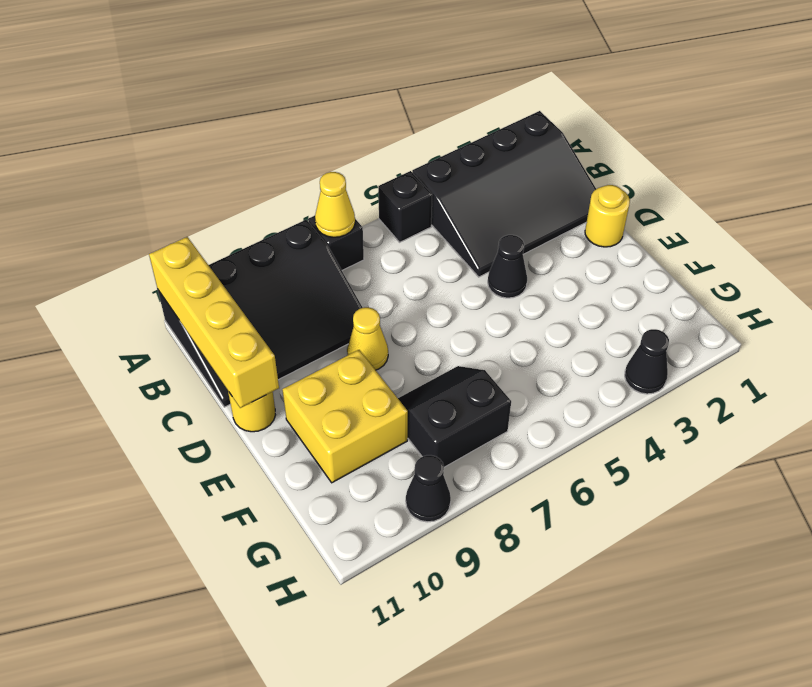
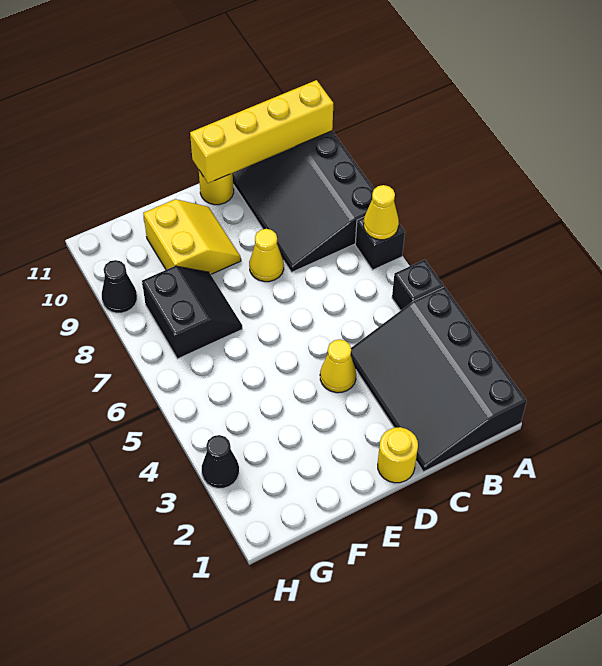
black cone D4 level 1 -> yellow cone D4 level 1
yellow brick E9:F10 level 1 -> yellow slope E9:F10 level 1 top F

